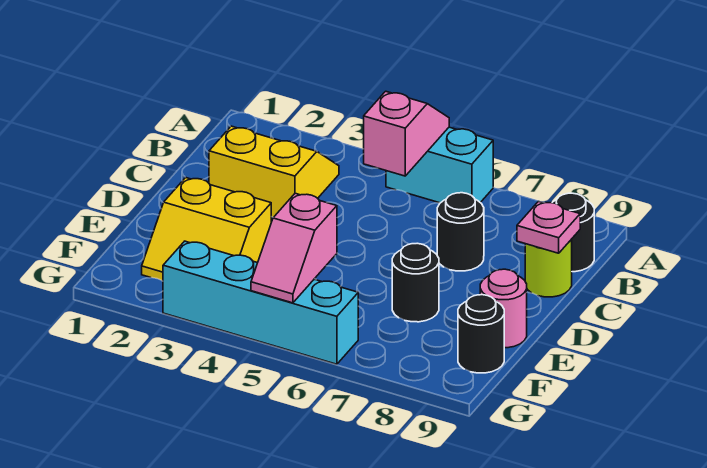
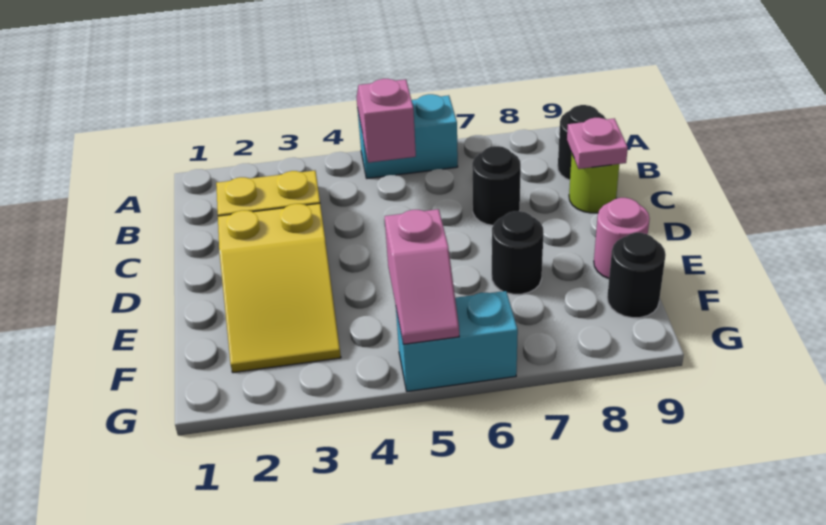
yellow slope E2:F3 level 1 top E -> yellow slope D2:F3 level 1 top D
cyan brick G3:G6 level 1 -> cyan brick G5:G6 level 1

